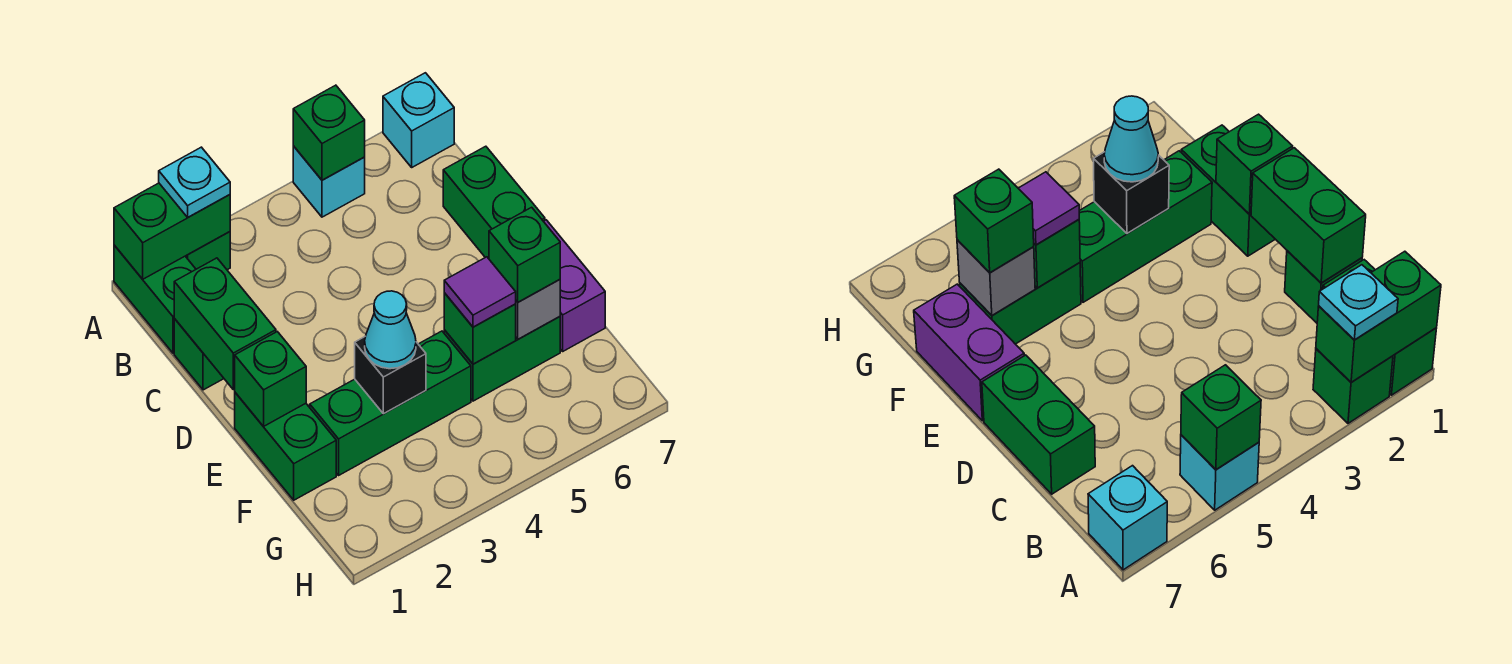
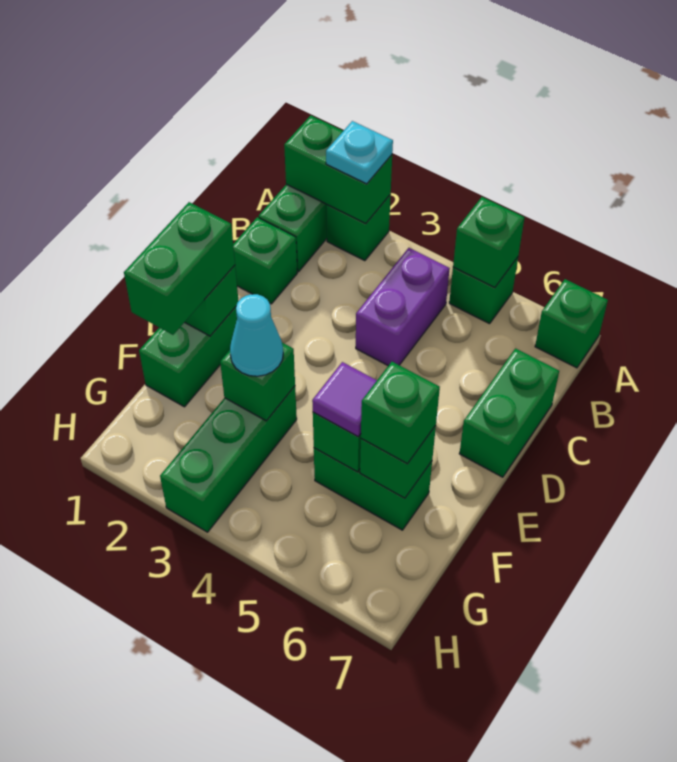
cyan brick A5 level 1 -> green brick A5 level 1
cyan brick A7 level 1 -> green brick A7 level 1
green brick C1:D1 level 2 -> green brick E1:F1 level 3
purple brick E7:F7 level 1 -> purple brick B4:C4 level 1
green brick F2:F4 level 1 -> green brick F3:H3 level 1
black brick F3 level 2 -> green brick F3 level 2
grey brick F6 level 2 -> green brick F6 level 2

